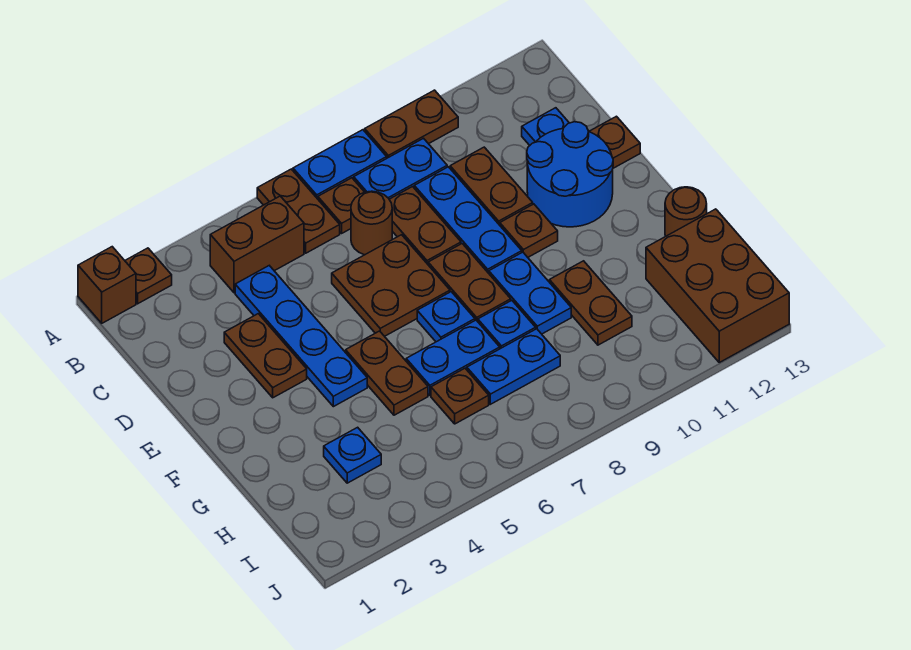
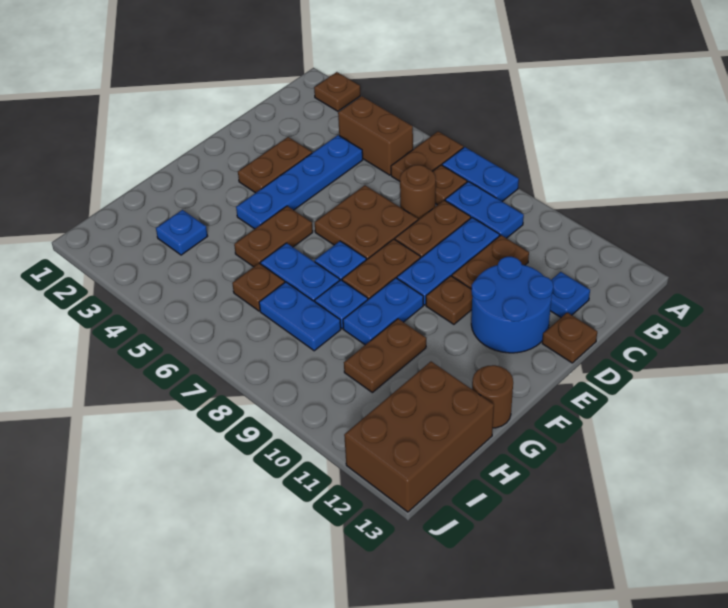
brown brick A1 level 1 -> none
brown plate A9:A10 level 1 -> none

